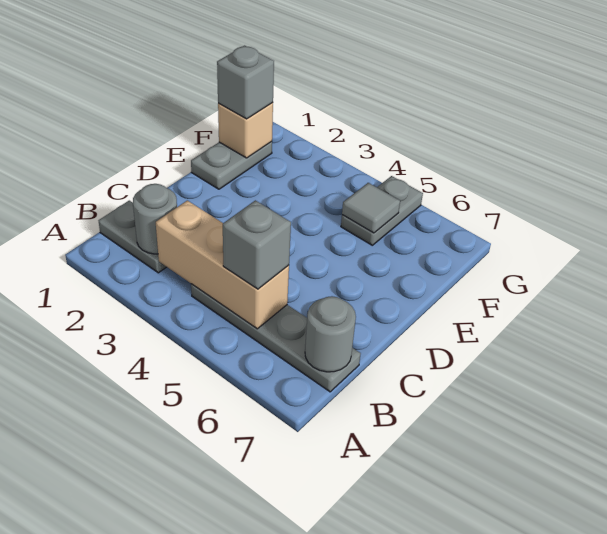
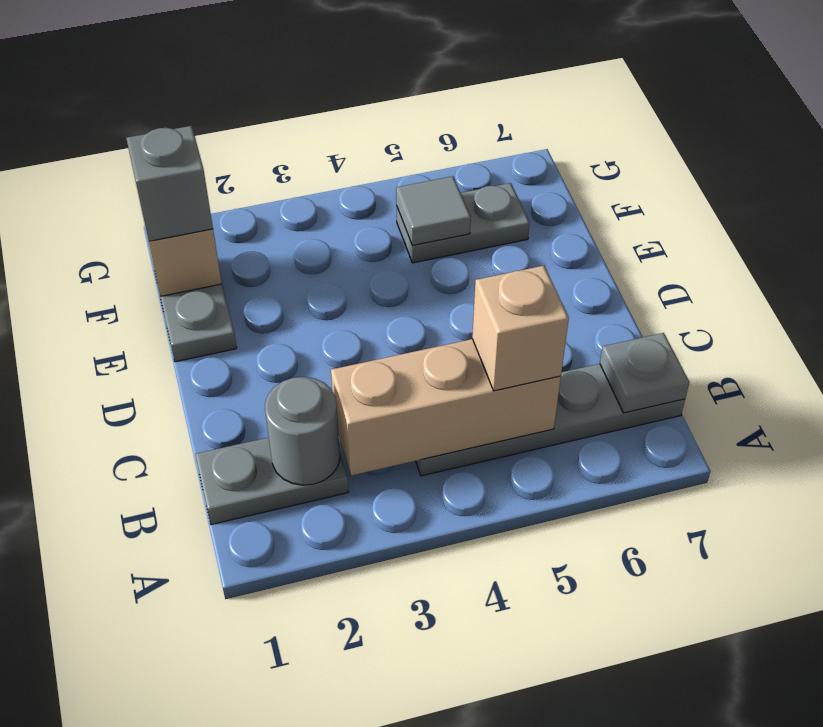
grey brick B5 level 3 -> tan brick B5 level 3
grey round brick B7 level 2 -> grey plate B7 level 2
grey plate F5:G5 level 1 -> grey plate F5:F6 level 1

